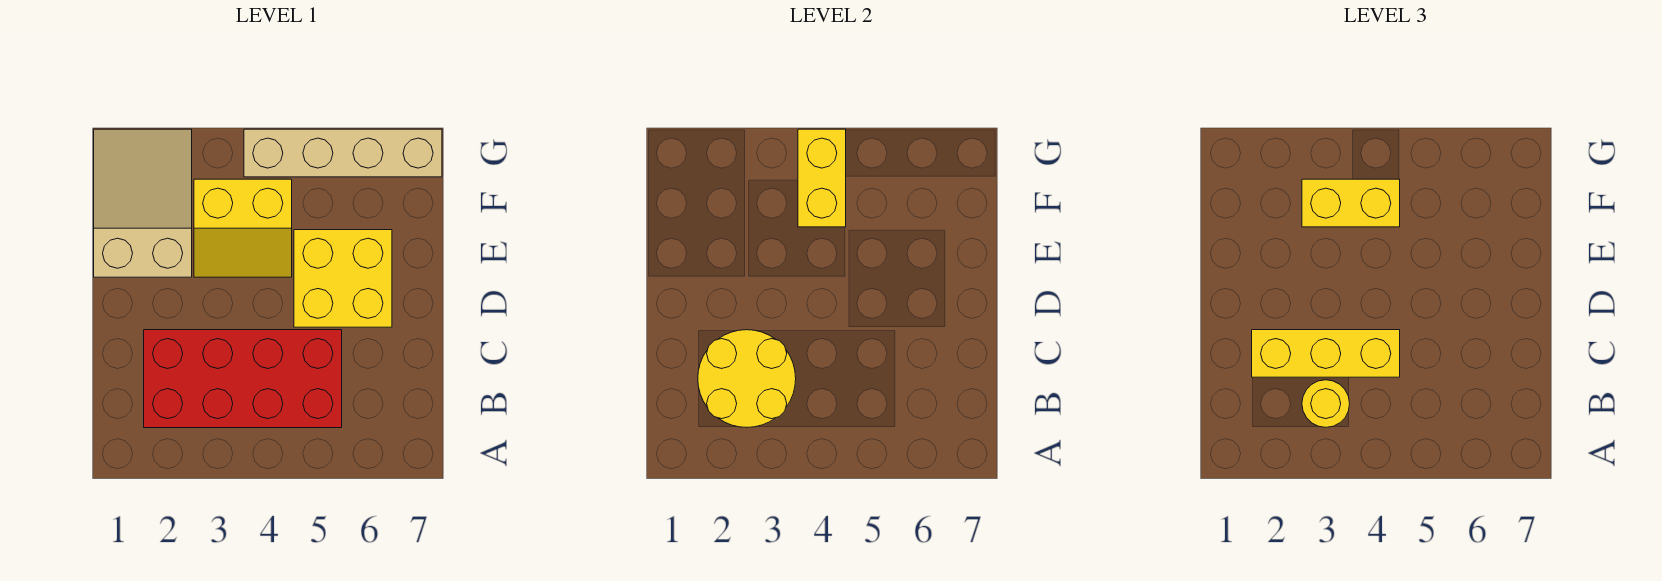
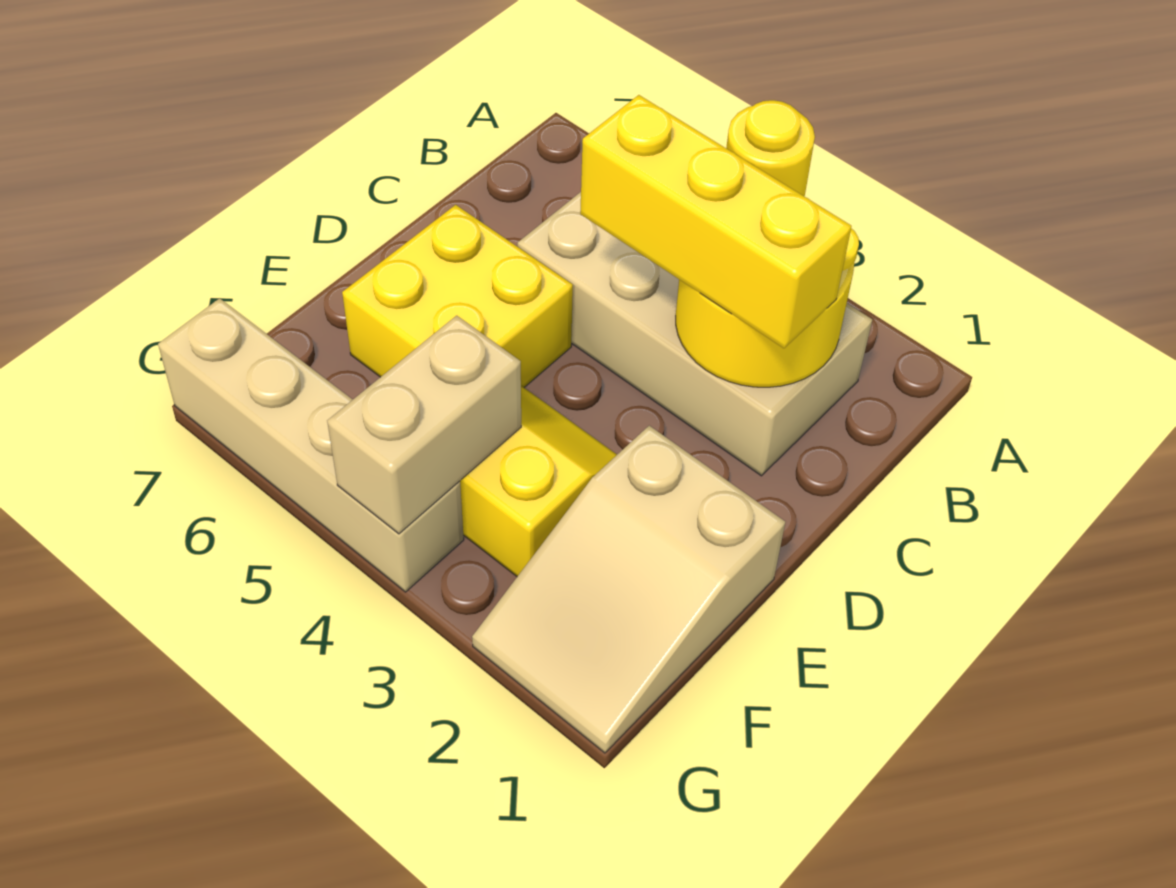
red brick B2:C5 level 1 -> tan brick B2:C5 level 1
yellow brick F3:F4 level 3 -> none
yellow brick F4:G4 level 2 -> tan brick F4:G4 level 2

